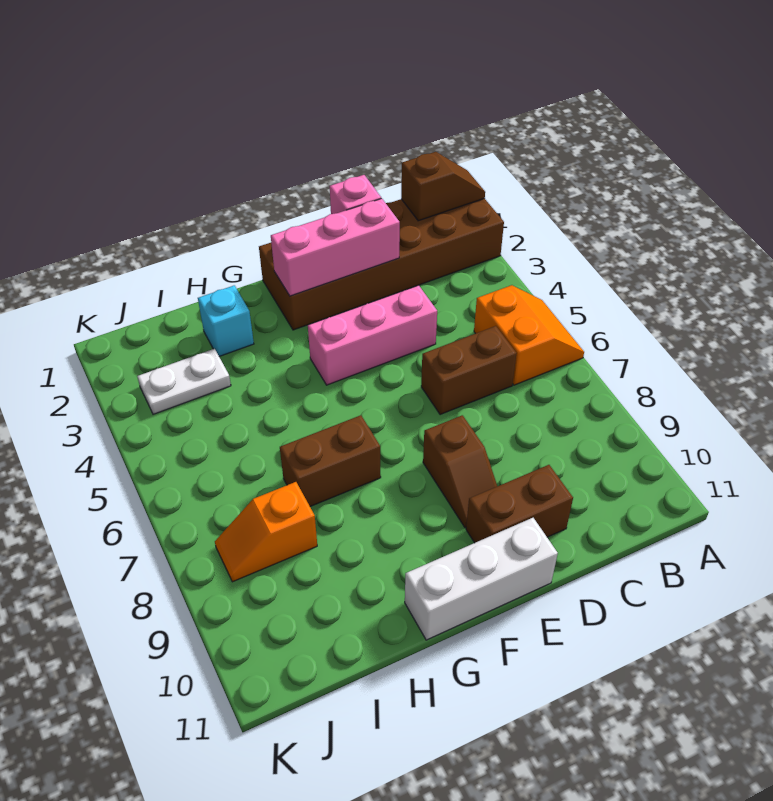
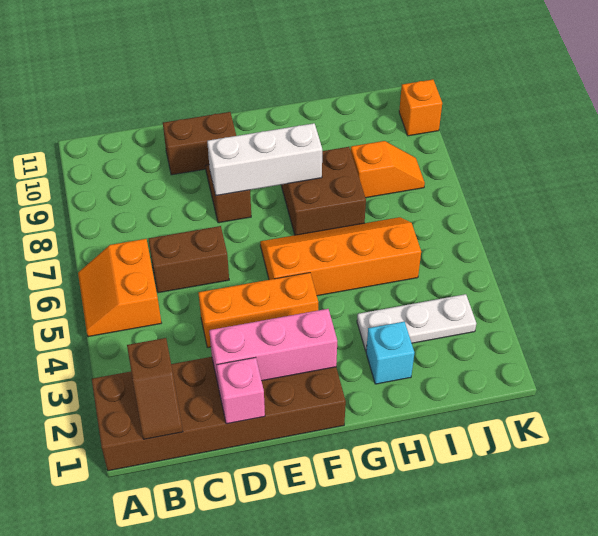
brown slope A1:B1 level 2 top B -> brown slope B1:B2 level 2 top 2
pink brick D4:F4 level 1 -> orange brick D4:F4 level 1
white brick E11:G11 level 1 -> white brick E8:G8 level 2
none -> orange slope F5:I6 level 1 top 5
brown brick G7:H7 level 1 -> brown brick G7:H8 level 1
white plate I3:J3 level 1 -> white plate H3:J3 level 1
none -> orange brick K10 level 1

